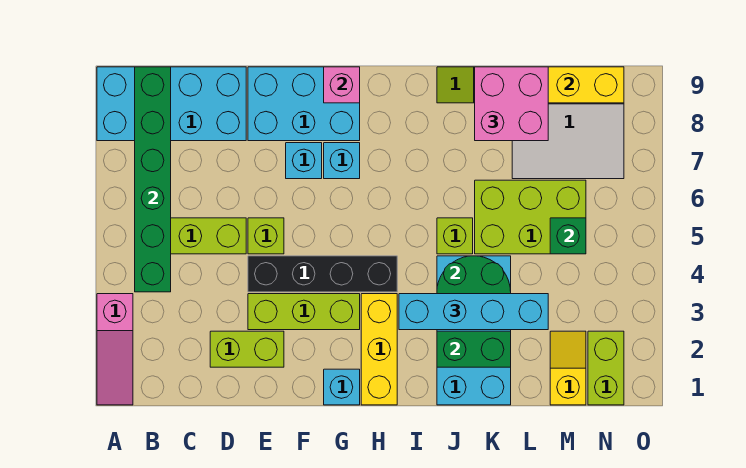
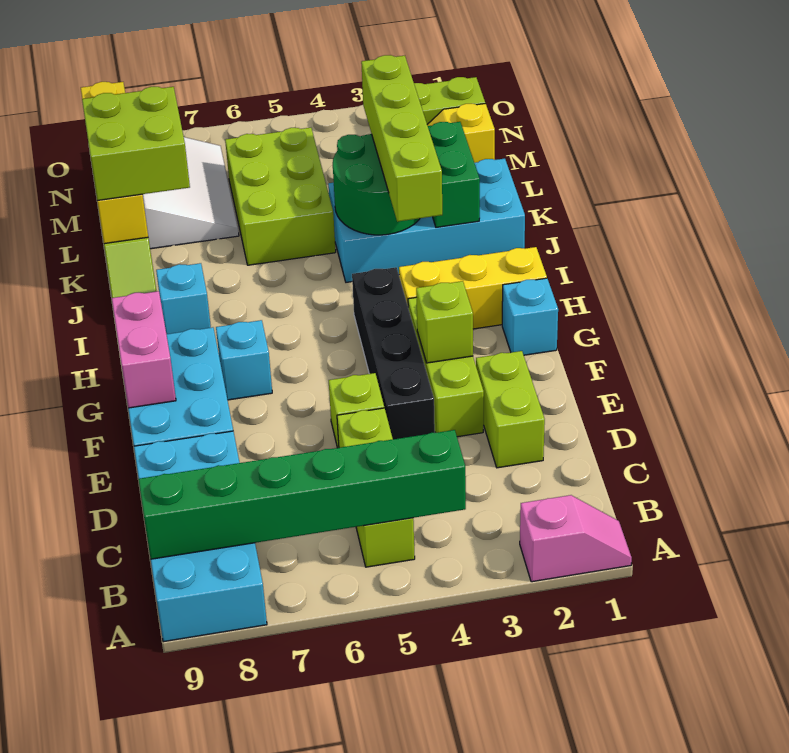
pink slope A1:A3 level 1 top 3 -> pink slope A1:A2 level 1 top 2
cyan brick F7 level 1 -> cyan brick I8 level 1
pink brick G9 level 2 -> pink brick F9:G9 level 2
cyan brick I3:L3 level 3 -> lime brick I3:L3 level 3
lime brick J5 level 1 -> lime brick F3 level 2
pink brick K8:L9 level 3 -> lime brick K8:L9 level 3
green brick M5 level 2 -> none

